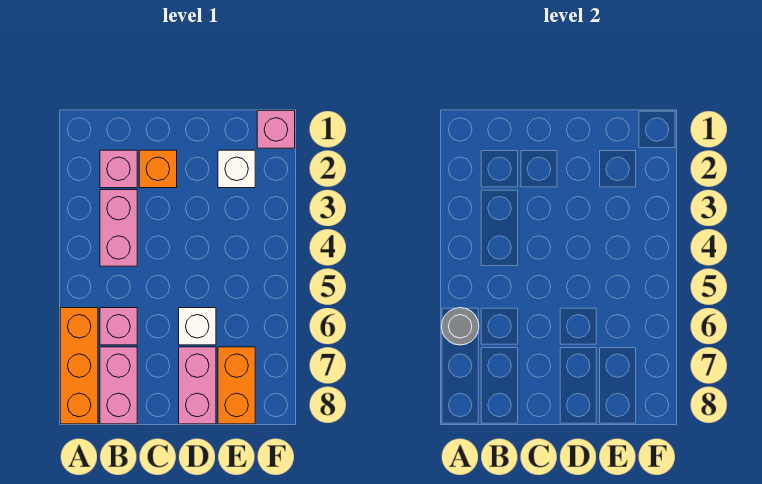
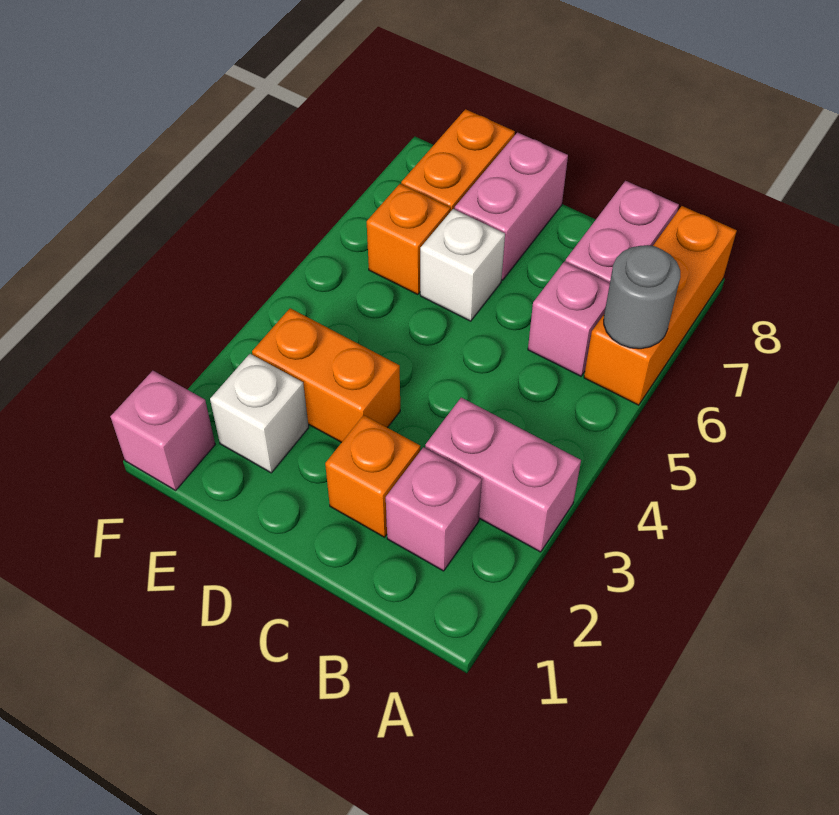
pink brick B3:B4 level 1 -> pink brick A3:B3 level 1
none -> orange brick D3:E3 level 1
none -> orange brick E6 level 1

